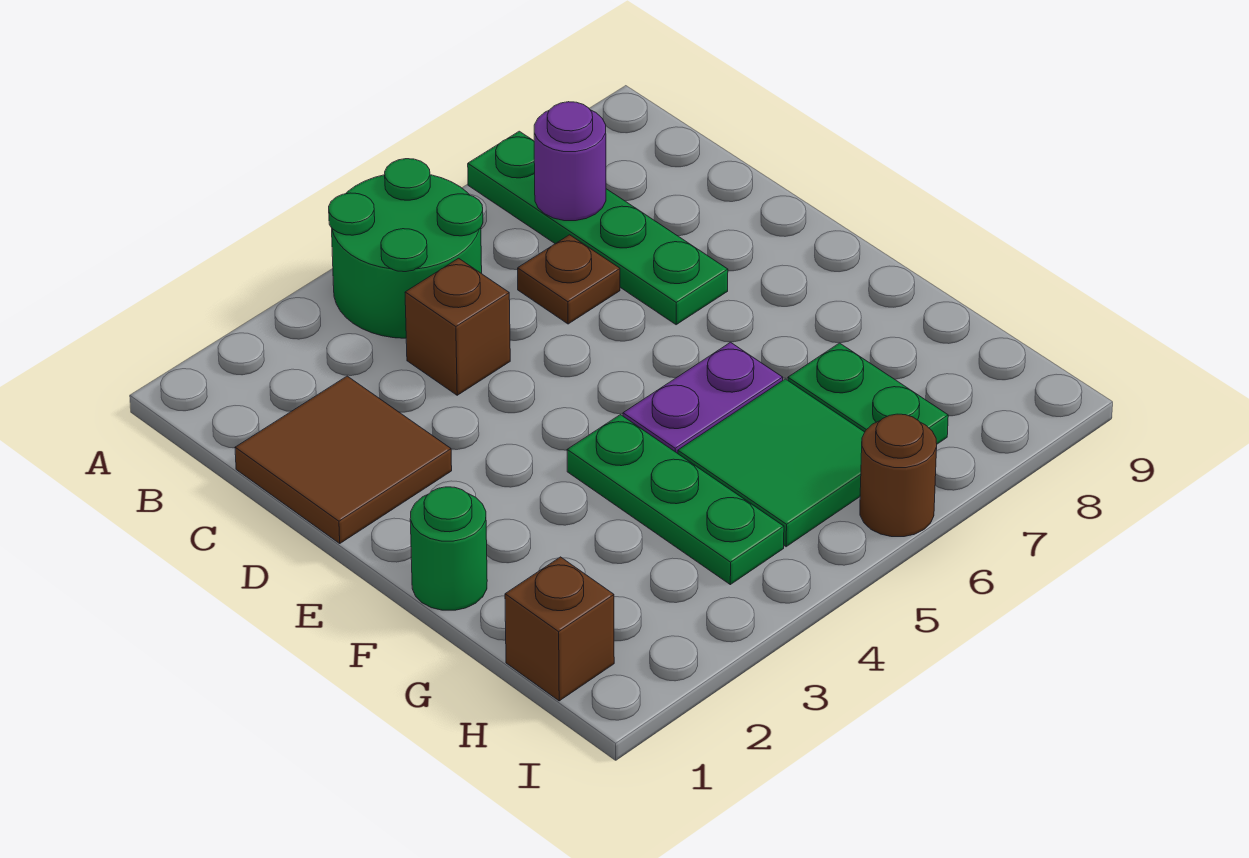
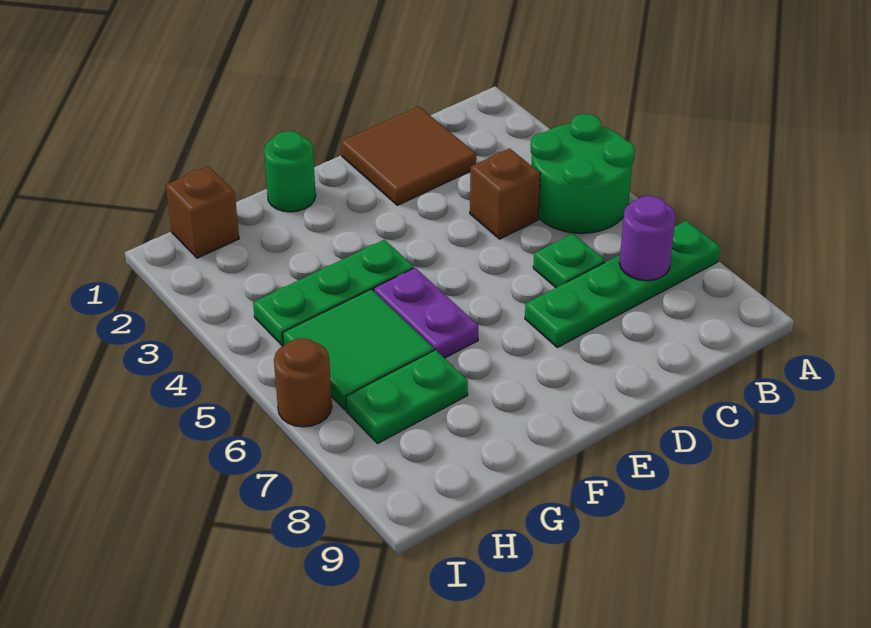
brown plate C6 level 1 -> green plate C6 level 1

